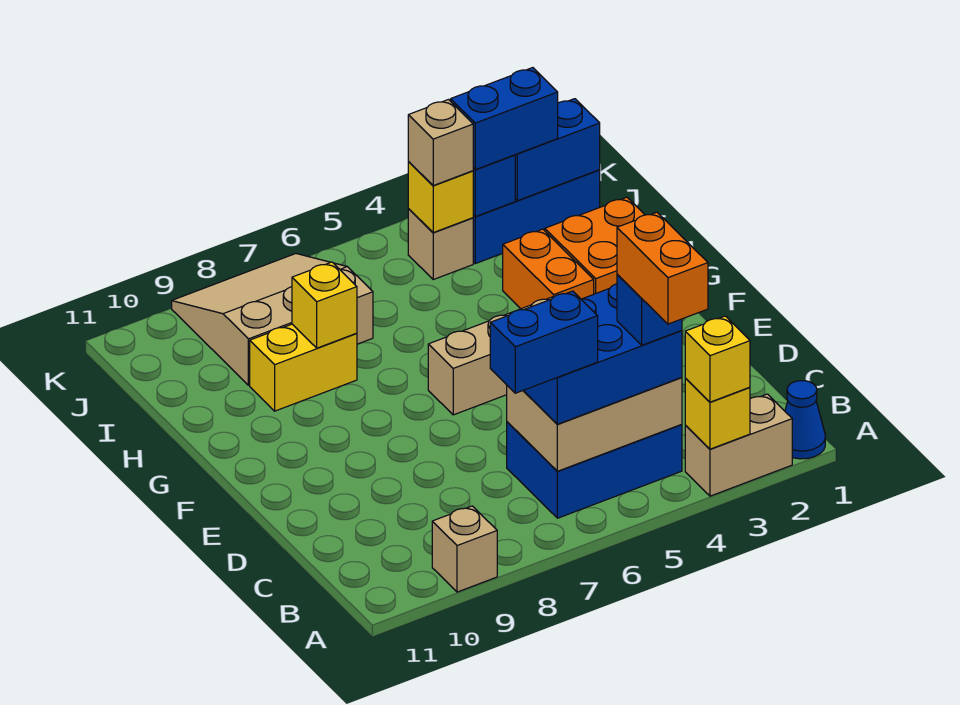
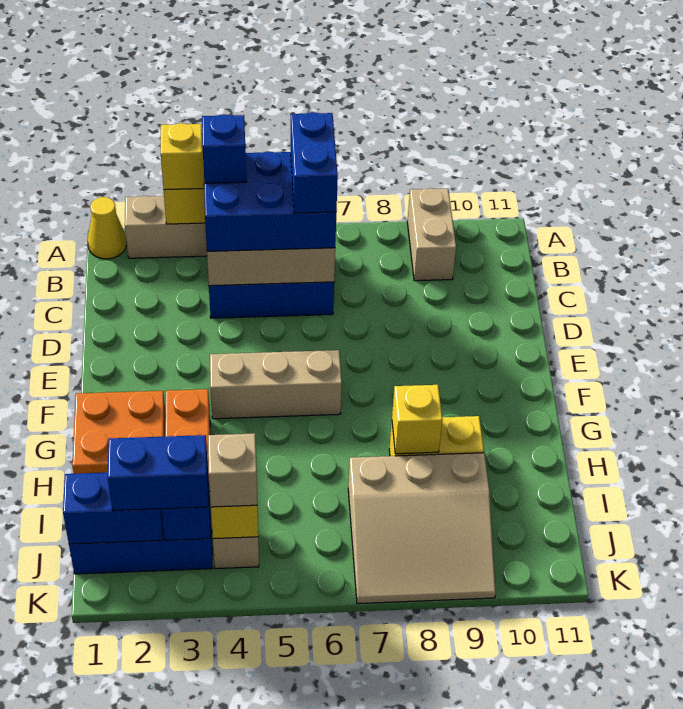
blue cone A1 level 1 -> yellow cone A1 level 1
orange brick A4:B4 level 5 -> none
tan brick A9 level 1 -> tan brick A9:B9 level 1
blue brick B6:B7 level 4 -> blue brick B6:C6 level 4

